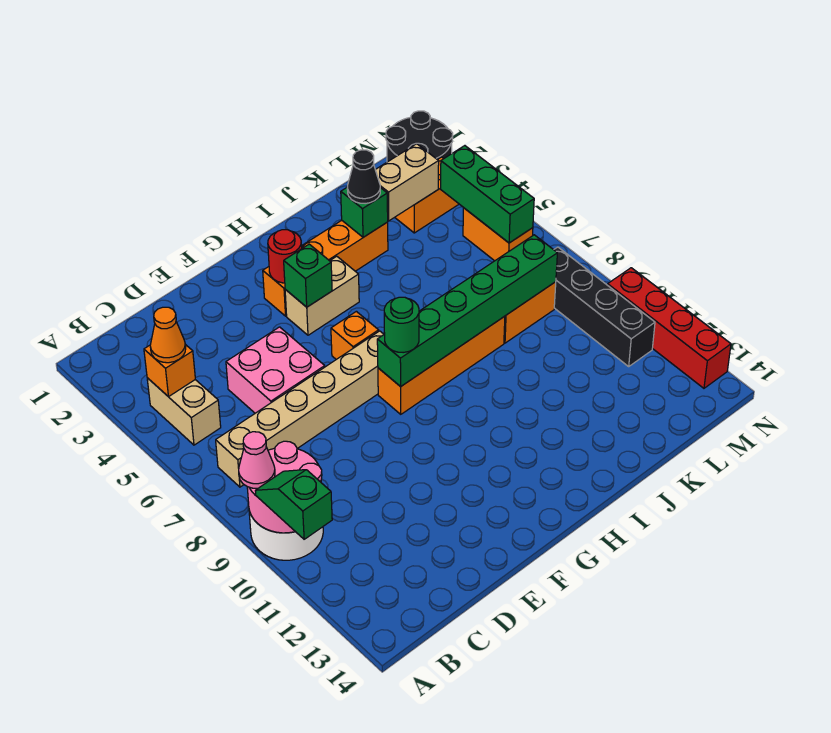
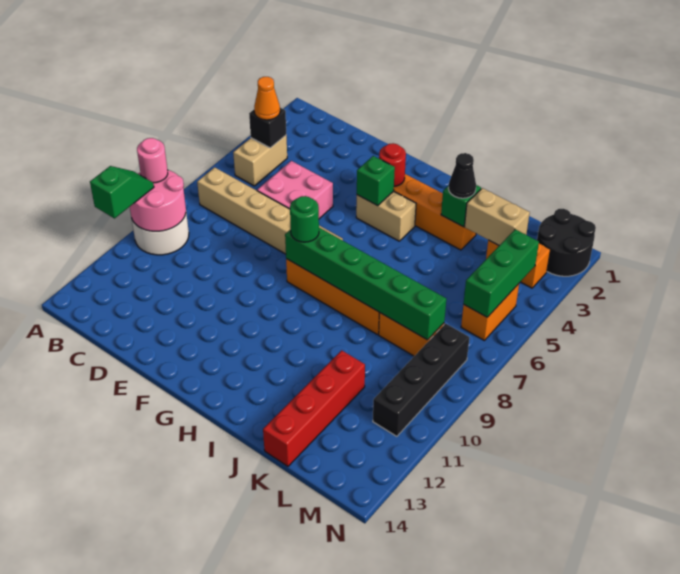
pink cone A9 level 3 -> pink round brick A9 level 3
orange brick B4 level 2 -> black brick B4 level 2
orange brick G6 level 1 -> none
red brick N10:N13 level 1 -> red brick K11:K14 level 1

